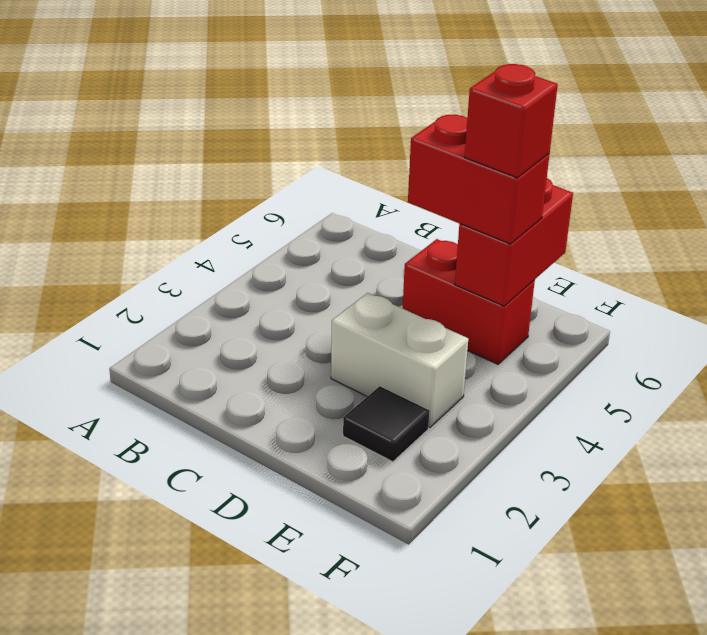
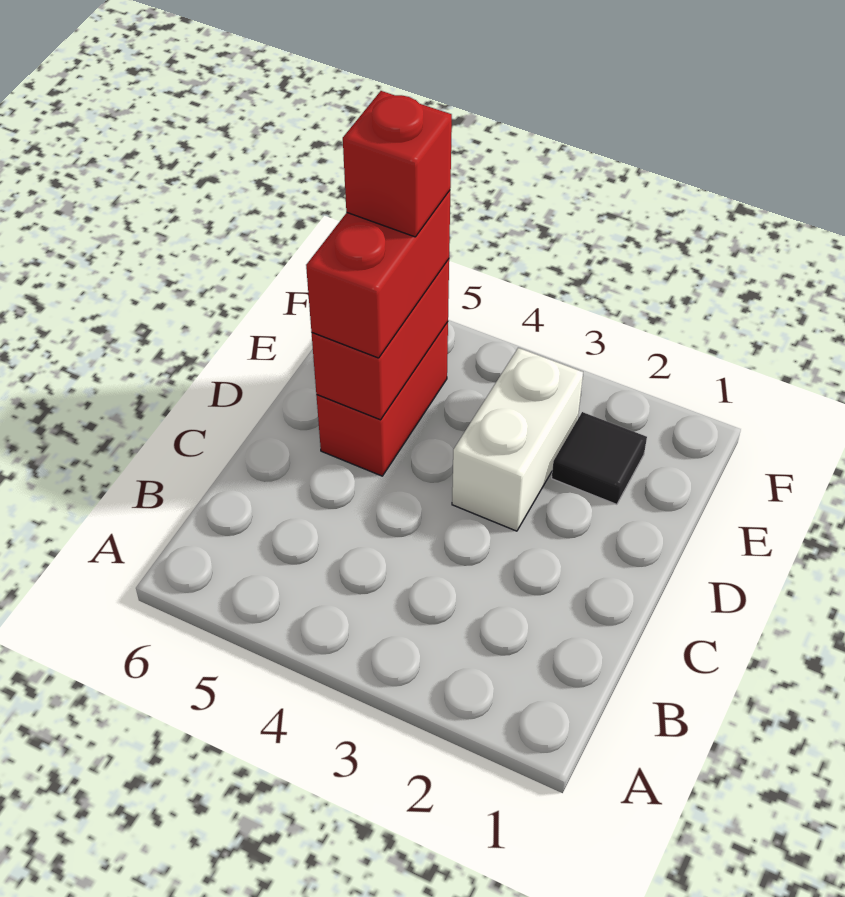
red brick E5:E6 level 2 -> red brick D5:E5 level 2

